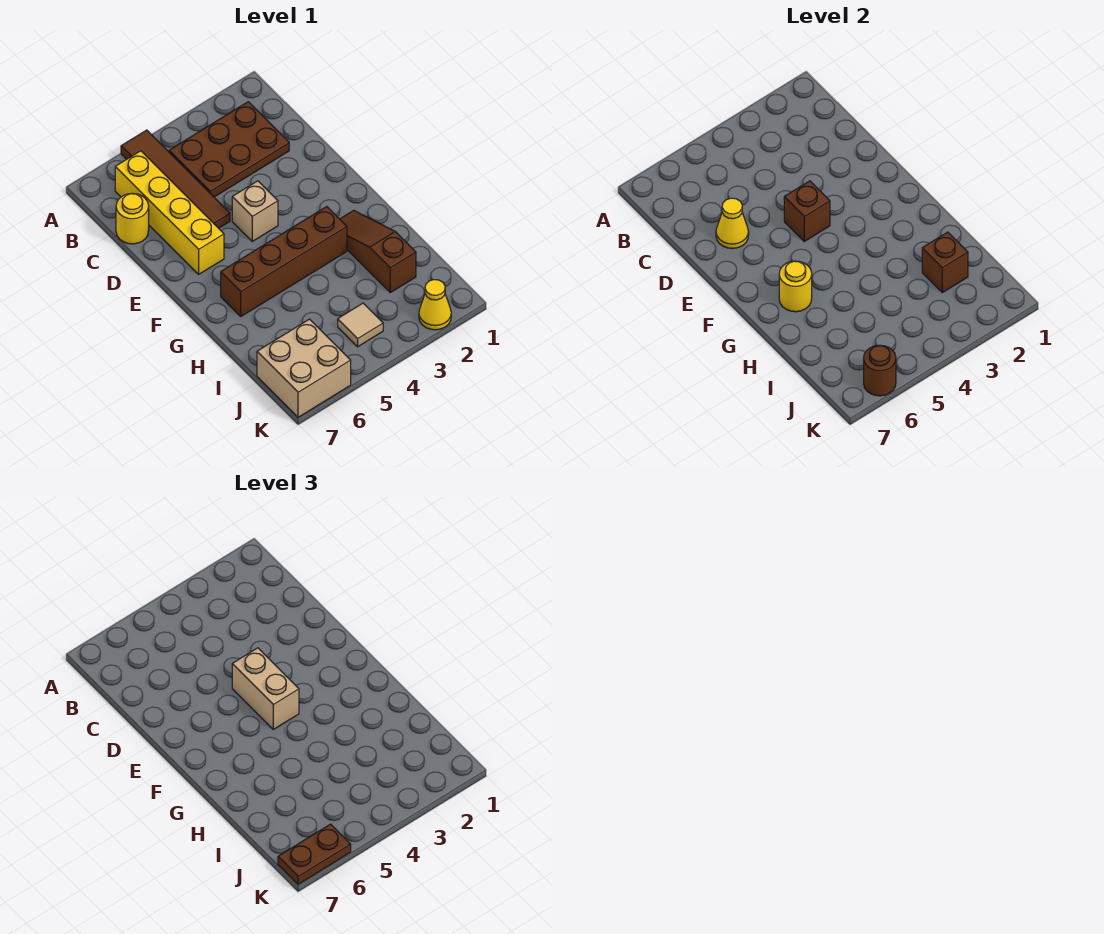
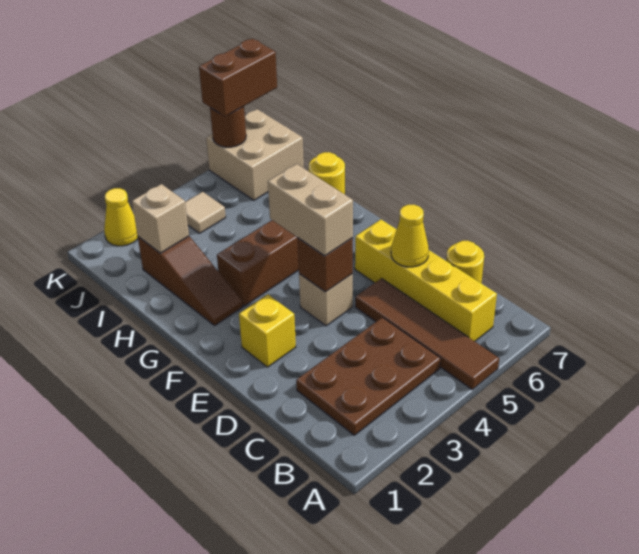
none -> yellow brick E2 level 1
brown brick I2 level 2 -> tan brick I2 level 2
brown plate K6:K7 level 3 -> brown brick K6:K7 level 3

